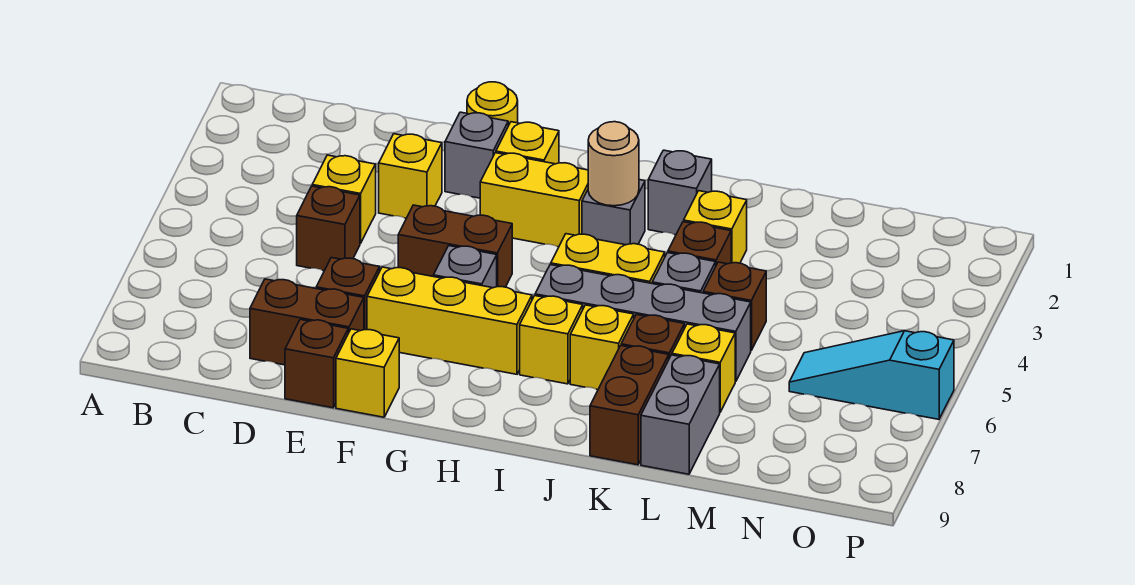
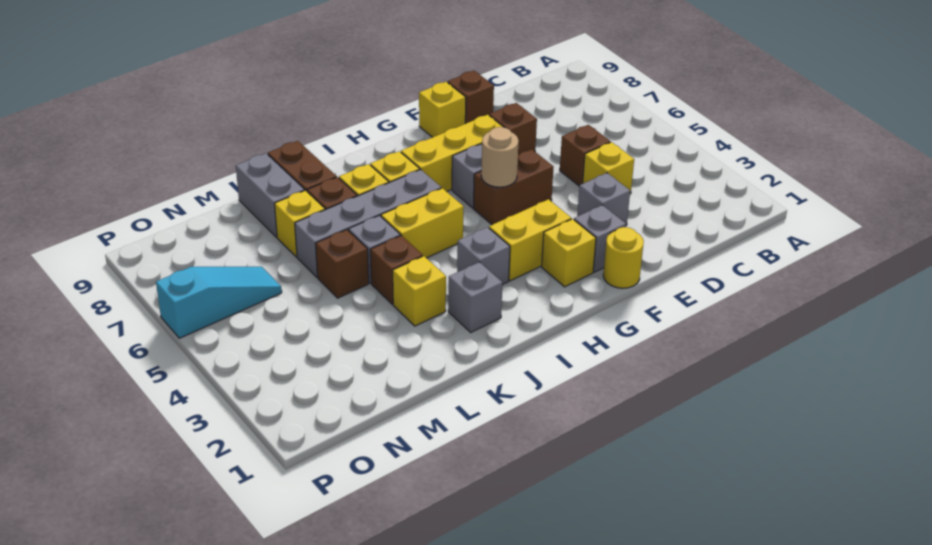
brown brick D8:E8 level 1 -> none
yellow brick E3 level 1 -> grey brick E3 level 1
tan round brick I3 level 2 -> tan round brick G5 level 2

